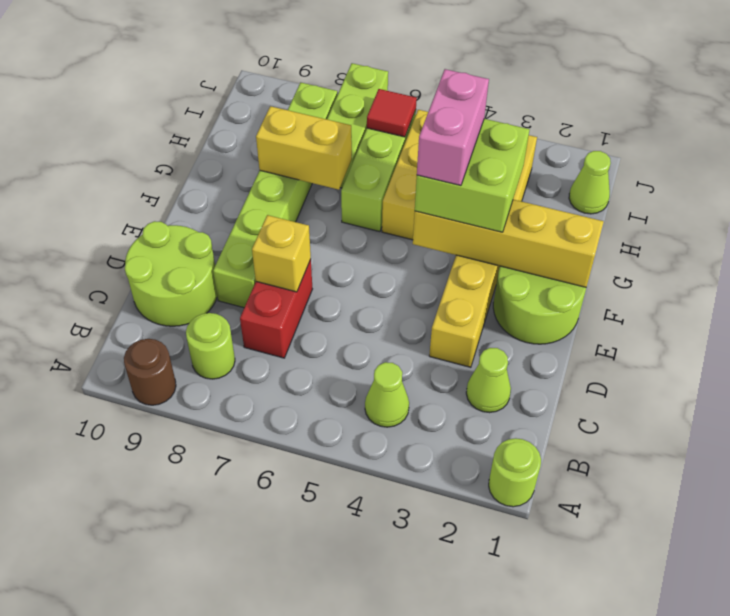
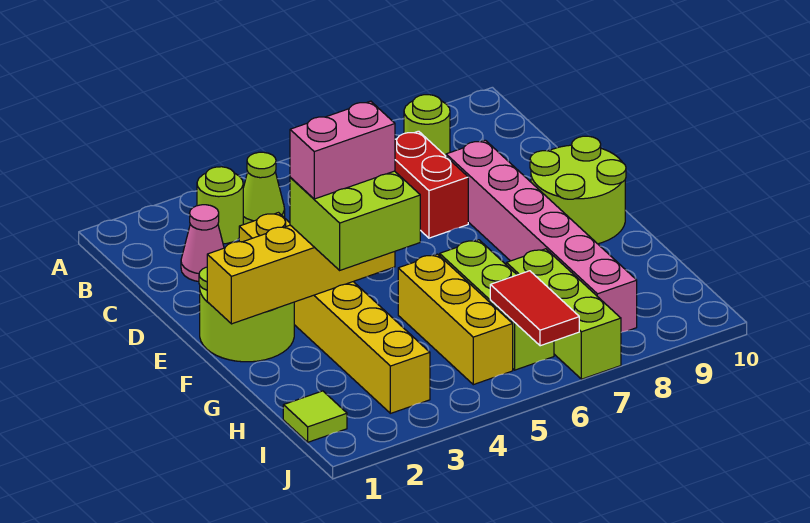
lime round brick A1 level 1 -> lime round brick B3 level 1
brown round brick A9 level 1 -> none
lime cone C2 level 1 -> pink cone C2 level 1
lime round brick C9:D10 level 1 -> lime round brick E9:F10 level 1
yellow brick D7 level 2 -> none
lime brick D8:I8 level 1 -> pink brick D8:I8 level 1
pink brick F4:G4 level 4 -> pink brick F3:F4 level 4
yellow brick G7:G8 level 2 -> none
lime cone I1 level 1 -> lime tile I1 level 1
red tile I6 level 2 -> red tile I6:J6 level 2

